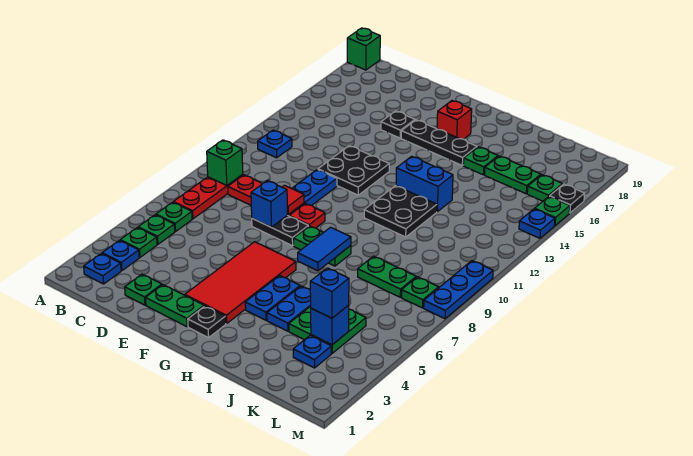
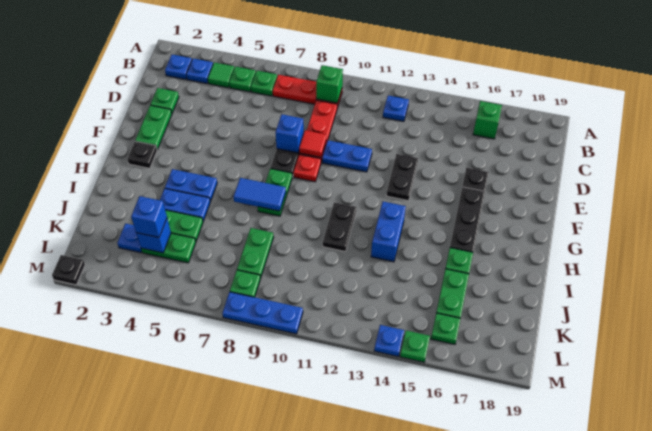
green brick A19 level 1 -> green brick B16 level 1
green plate B4 level 1 -> green tile B4 level 1
black plate E12:F13 level 1 -> black plate E13:F13 level 1
red tile F3:G6 level 1 -> none
red brick G17 level 1 -> none
black plate H11:I12 level 1 -> black plate H11:I11 level 1
black plate M16 level 1 -> black plate M1 level 1

